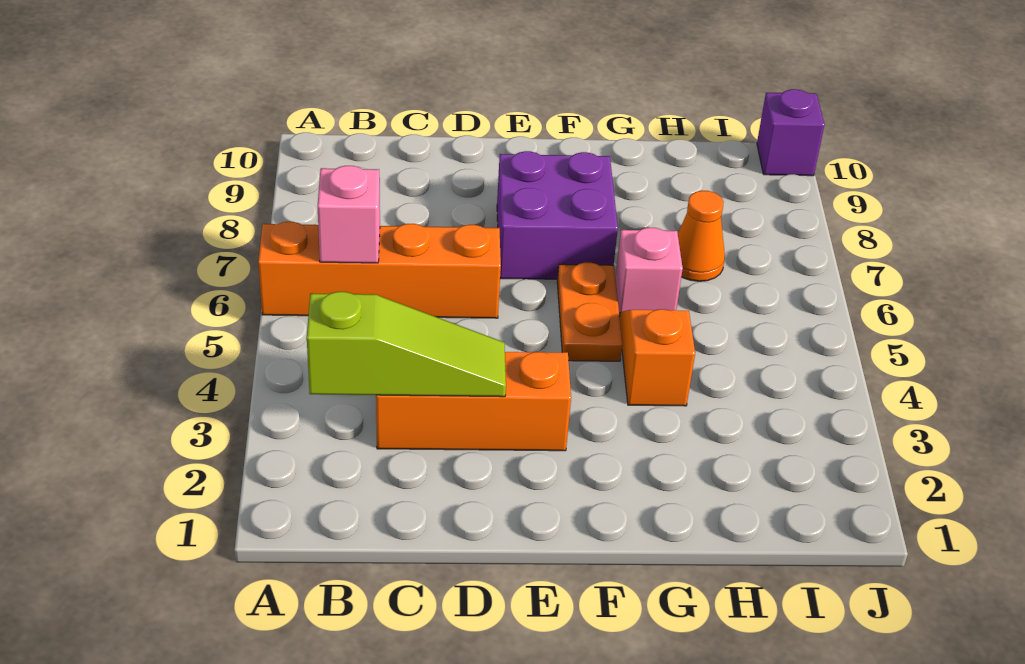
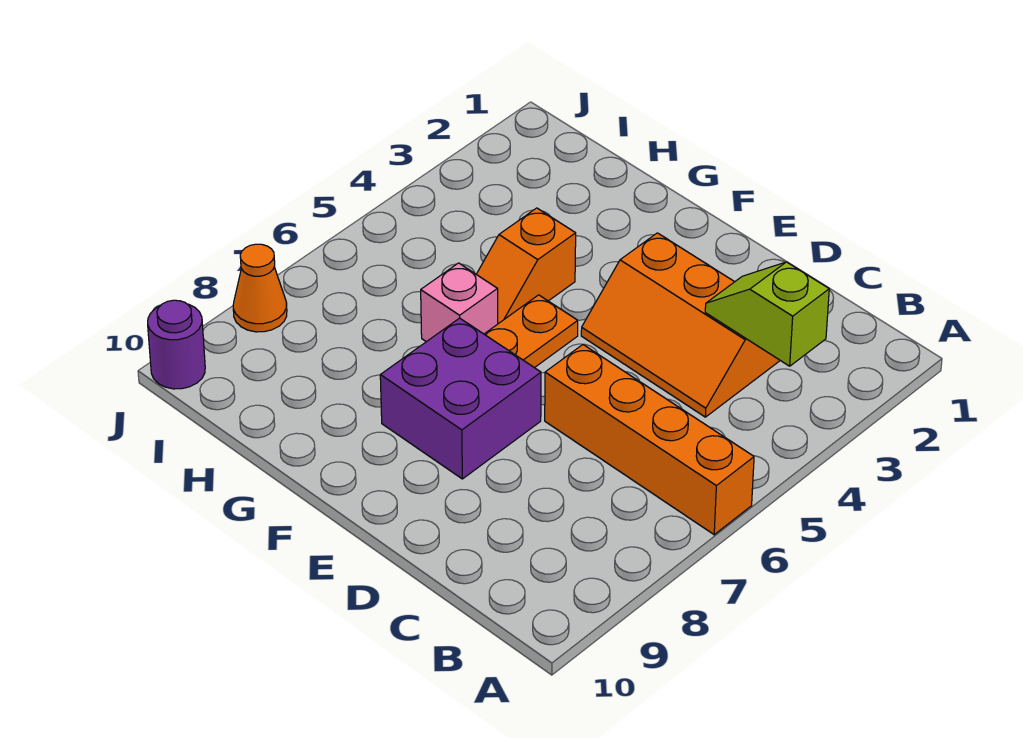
lime slope B3:D3 level 2 top B -> lime slope B3:C3 level 2 top B
pink brick B6 level 2 -> none
orange cone H7 level 1 -> orange cone J8 level 1
purple brick J10 level 1 -> purple round brick J10 level 1

